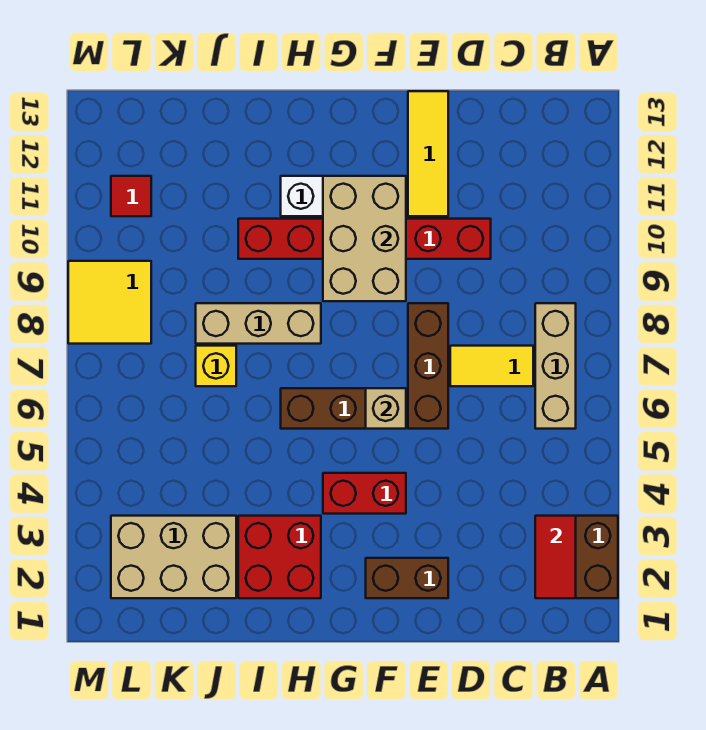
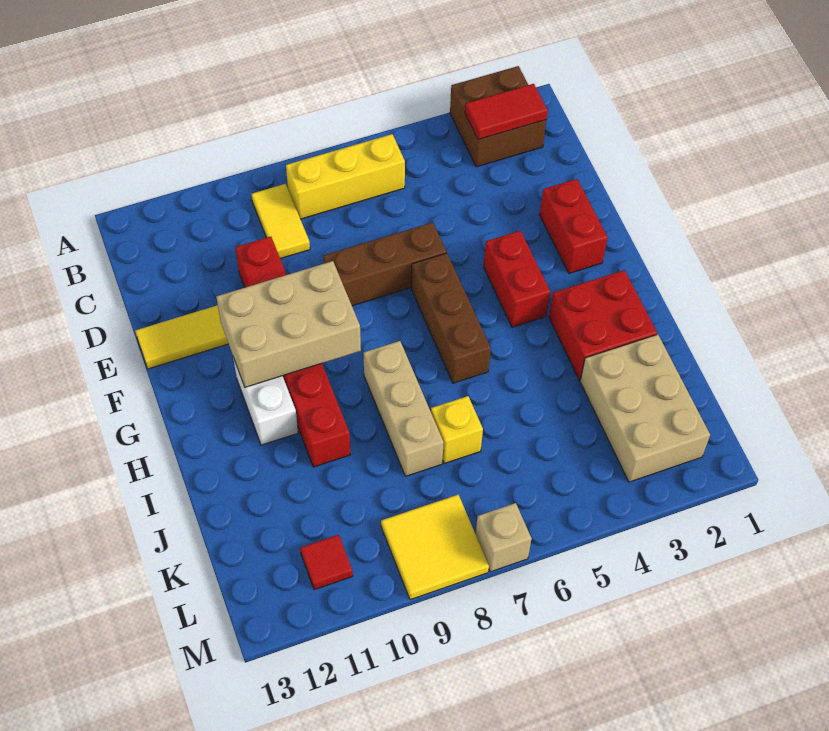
tan brick B6:B8 level 1 -> yellow brick B6:B8 level 1
yellow tile C7:D7 level 1 -> yellow tile B9:C9 level 1
brown brick E2:F2 level 1 -> red brick E2:F2 level 1
tan brick F6 level 2 -> tan brick M7 level 1

